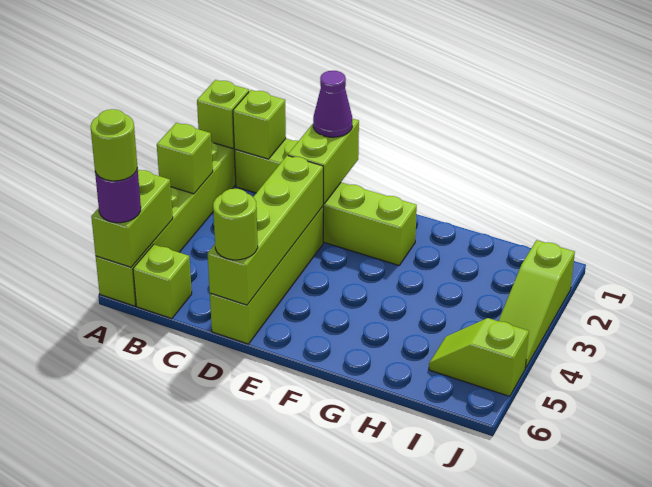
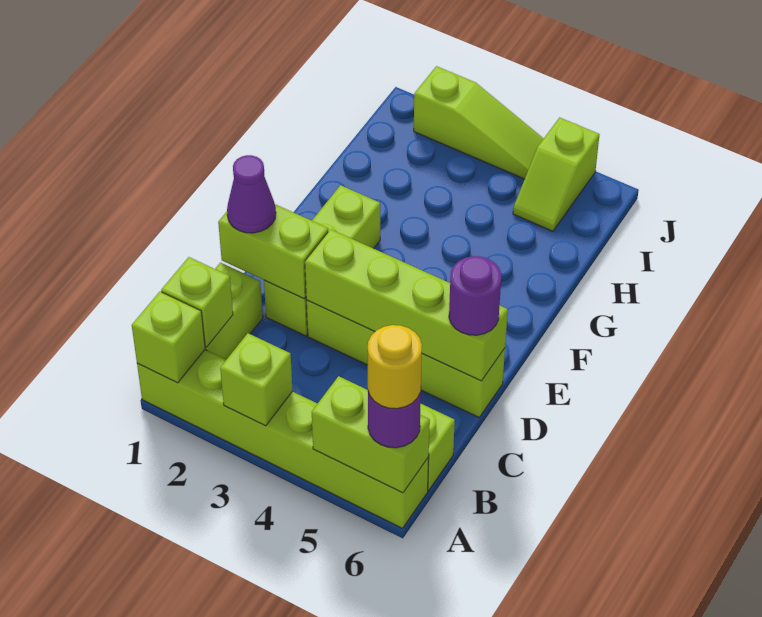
lime round brick A6 level 4 -> yellow round brick A6 level 4
lime round brick D6 level 3 -> purple round brick D6 level 3

